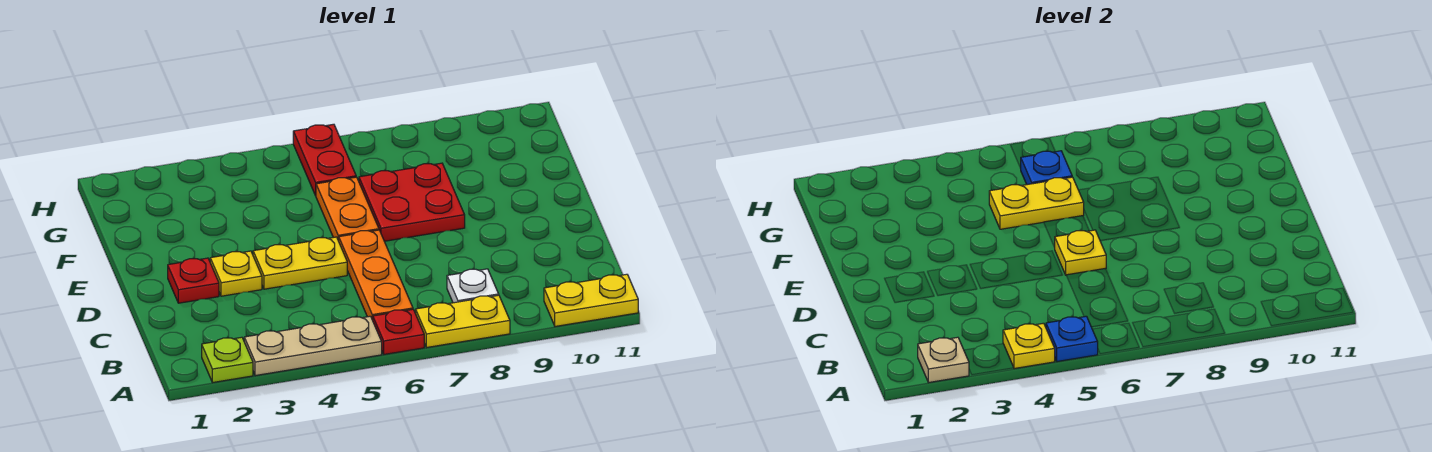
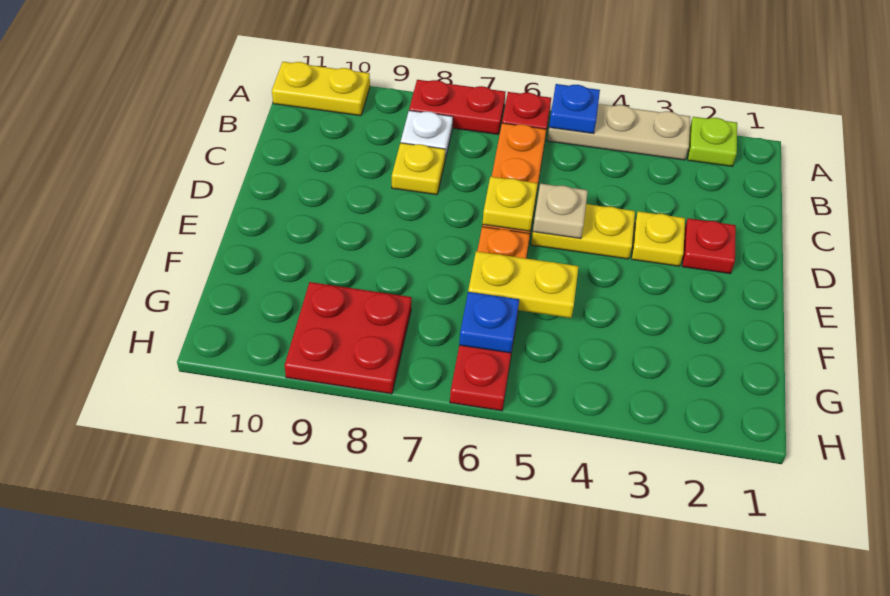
tan plate A2 level 2 -> tan plate D5 level 2
yellow plate A4 level 2 -> yellow plate C8 level 1
yellow plate A7:A8 level 1 -> red plate A7:A8 level 1
red plate E7:F8 level 1 -> red plate G8:H9 level 1

